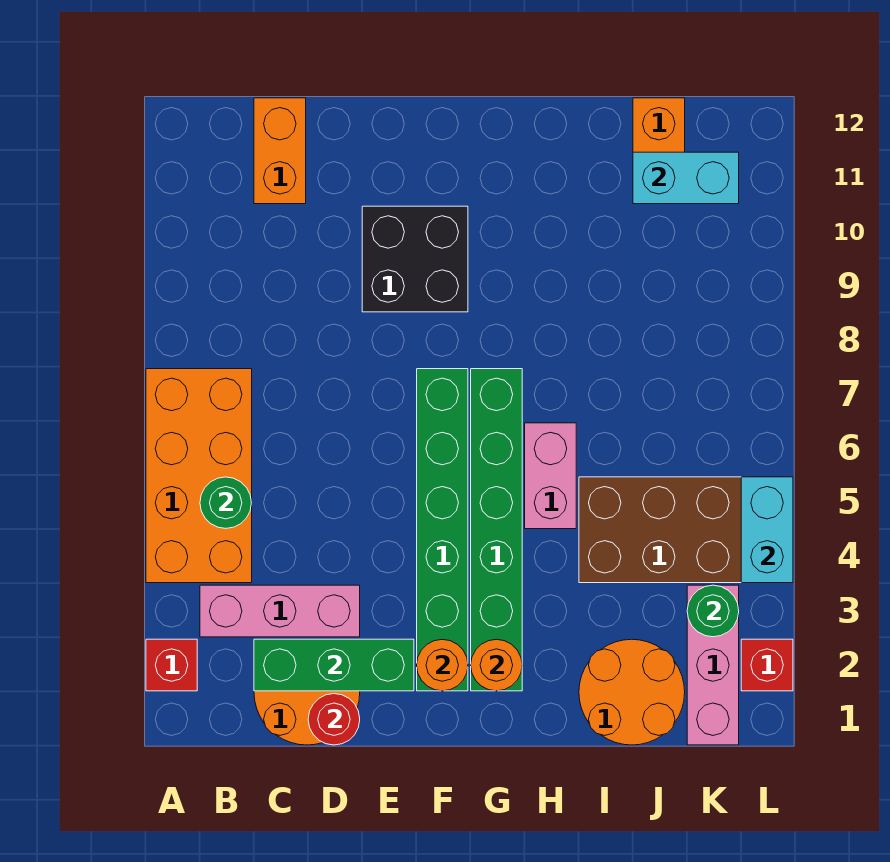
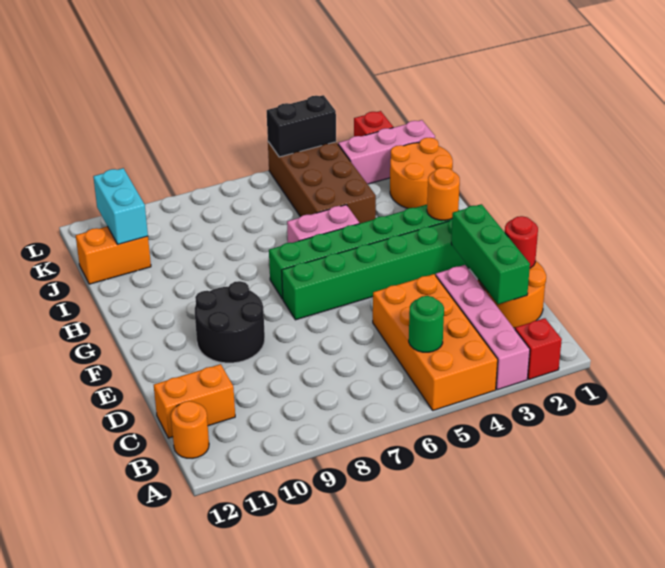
orange brick A4:B7 level 1 -> orange brick A4:D5 level 1
pink brick B3:D3 level 1 -> pink brick A3:D3 level 1
black brick E9:F10 level 1 -> black round brick E9:F10 level 1
orange round brick F2 level 2 -> orange round brick B12 level 1
green round brick K3 level 2 -> none
cyan brick L4:L5 level 2 -> black brick L4:L5 level 2

